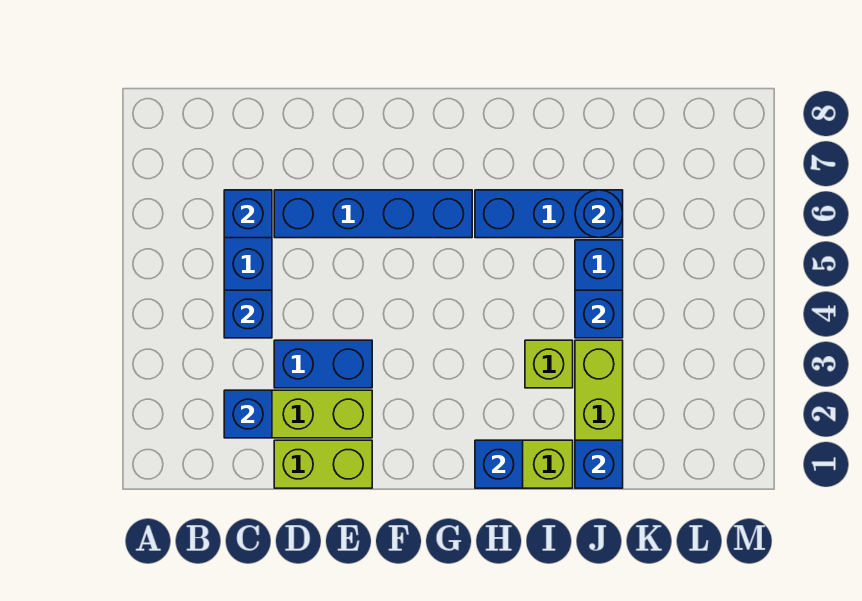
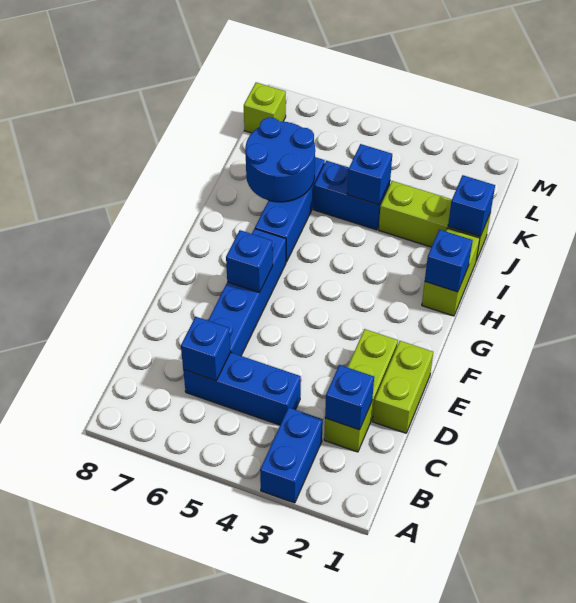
blue brick C4 level 2 -> blue brick F6 level 2
blue brick D3:E3 level 1 -> blue brick A3:B3 level 1
lime brick I3 level 1 -> lime brick L8 level 1
blue round brick J6 level 2 -> blue round brick I6:J7 level 2

